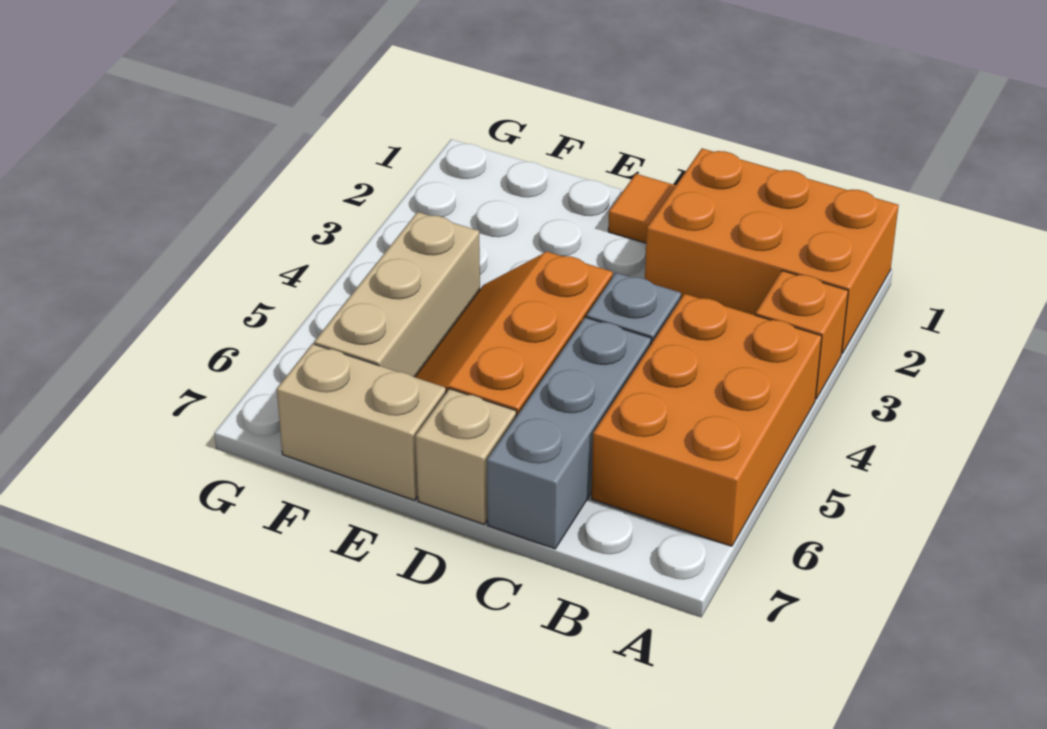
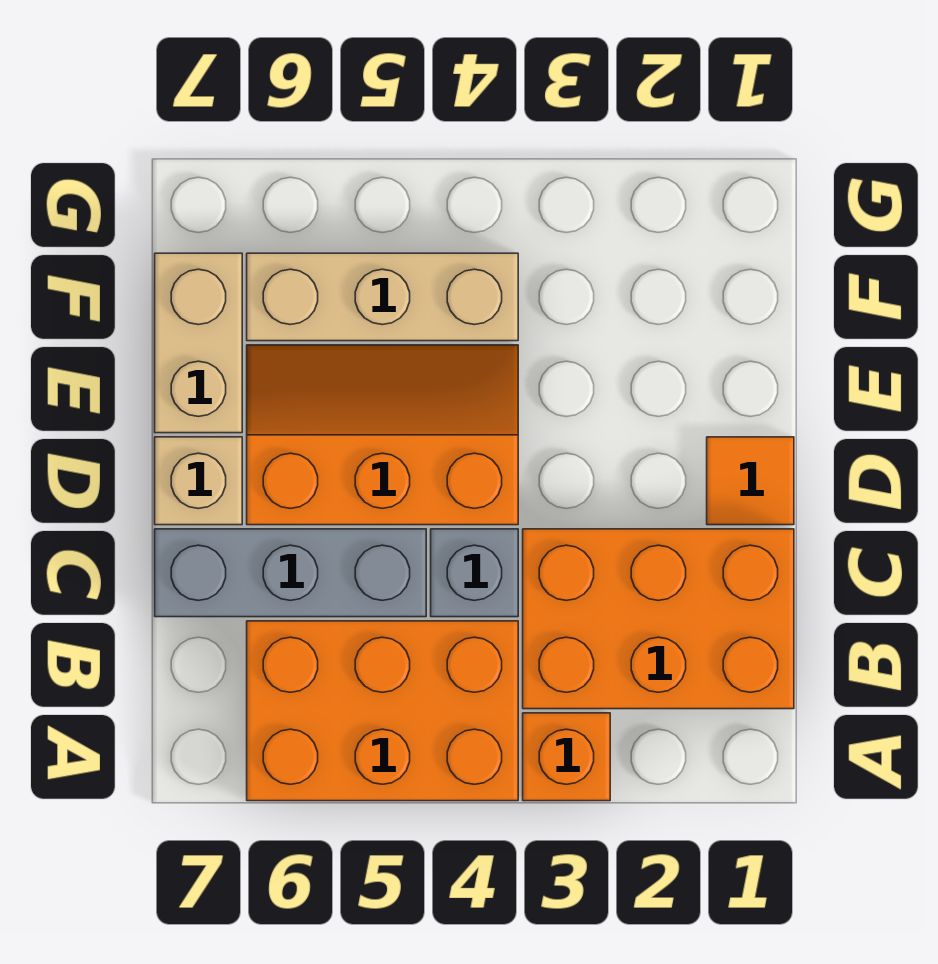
orange brick A1:C2 level 1 -> orange brick B1:C3 level 1

